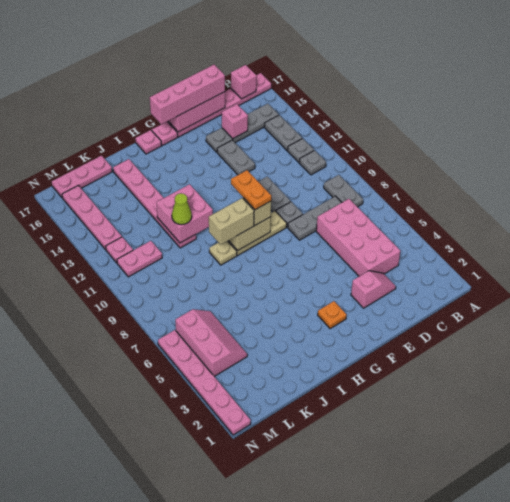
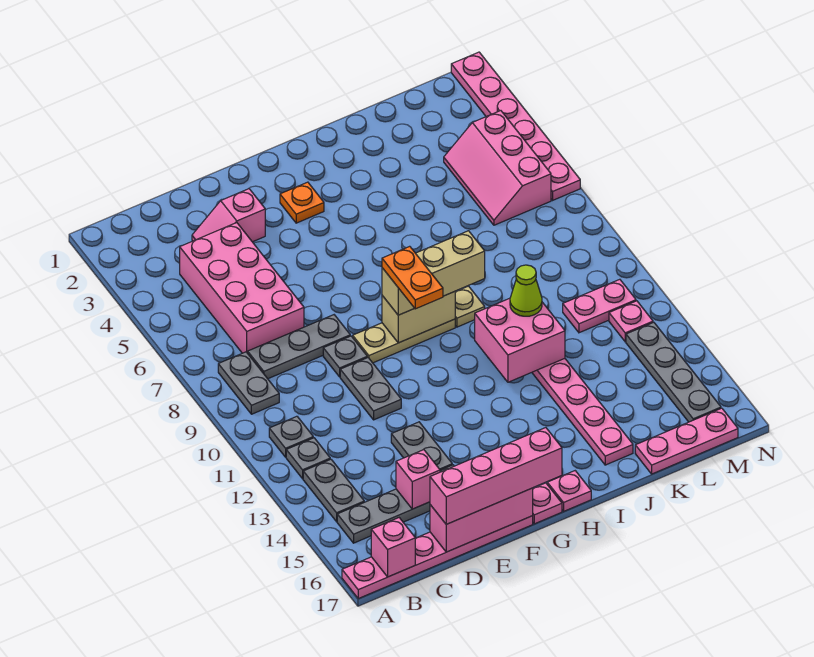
pink plate M13:M16 level 1 -> grey plate M13:M16 level 1

